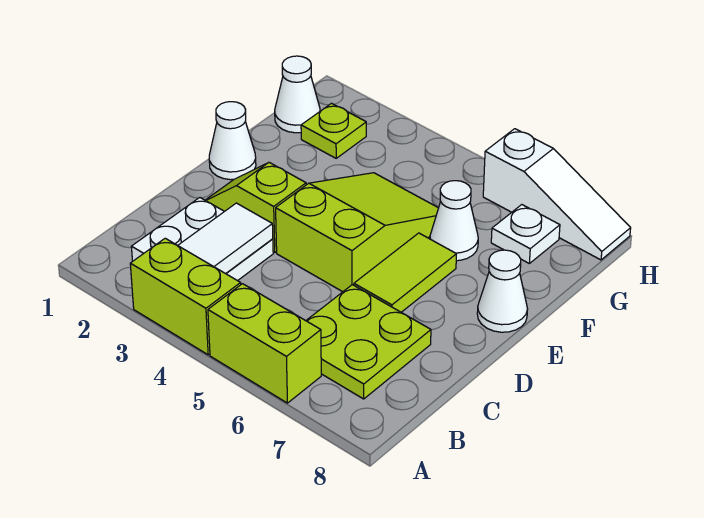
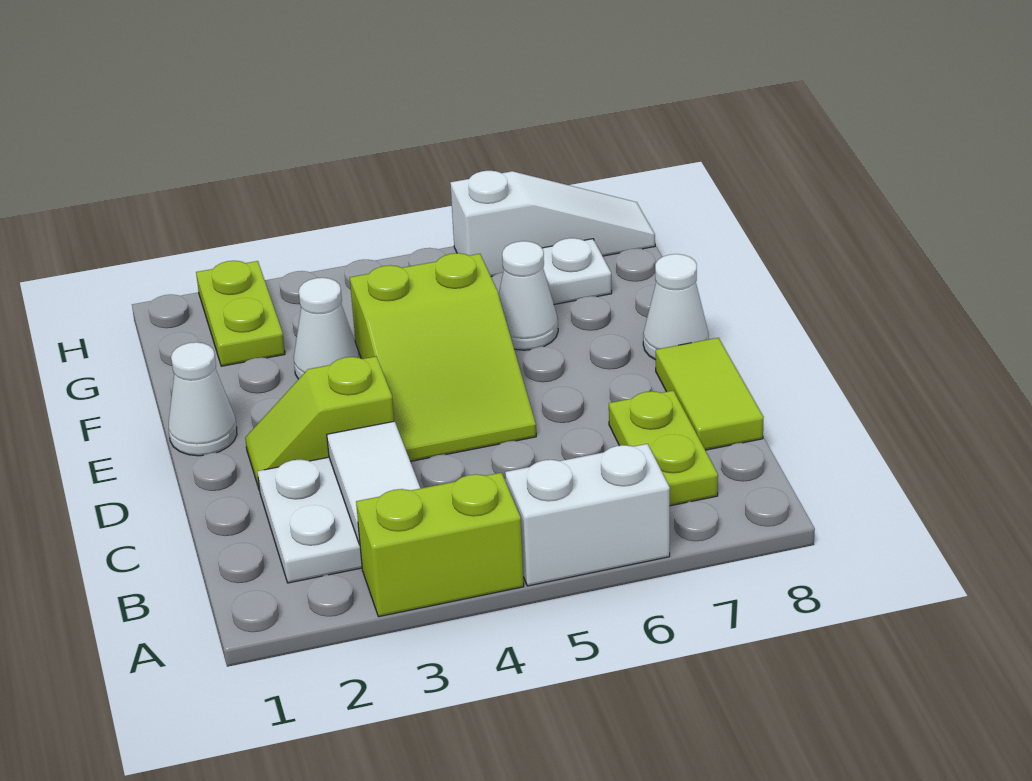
lime brick A5:A6 level 1 -> white brick A5:A6 level 1
lime plate B6:C7 level 1 -> lime plate B7:C7 level 1
lime slope D4:F5 level 1 top D -> lime slope D4:F5 level 1 top F
lime tile D6:E6 level 1 -> lime tile C8:D8 level 1
white cone G1 level 1 -> white cone F3 level 1
lime plate G2 level 1 -> lime plate G2:H2 level 1

